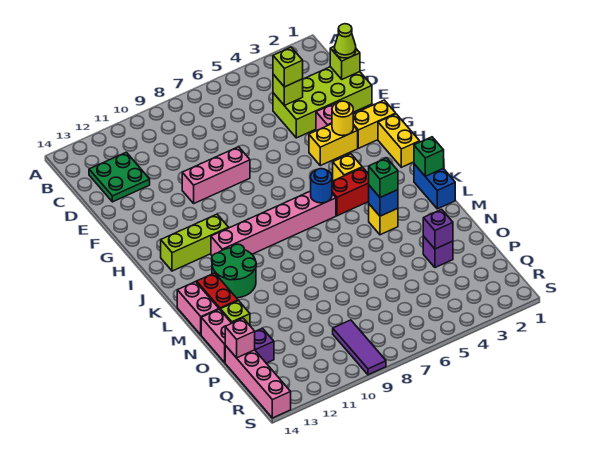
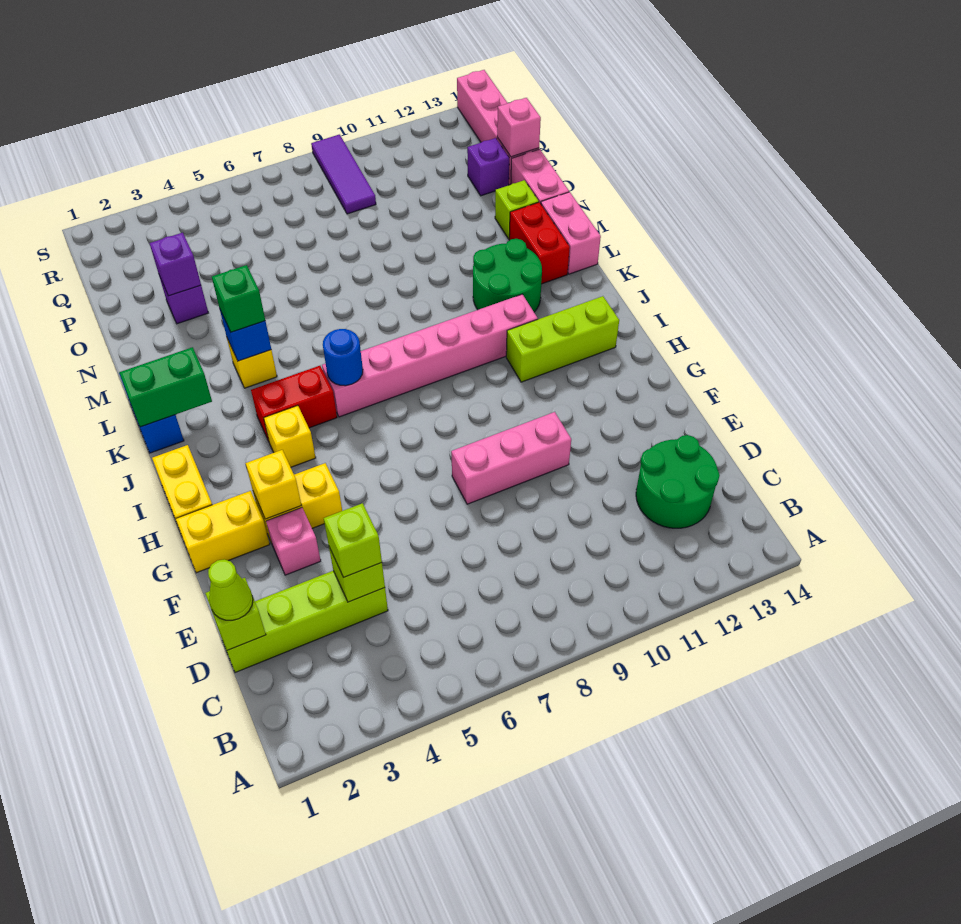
green plate C12:D13 level 1 -> green round brick C12:D13 level 1
lime brick D1:E4 level 1 -> lime brick D1:D4 level 1
yellow round brick G3 level 2 -> yellow brick G3 level 2
green brick K1 level 2 -> green brick K1:K2 level 2

